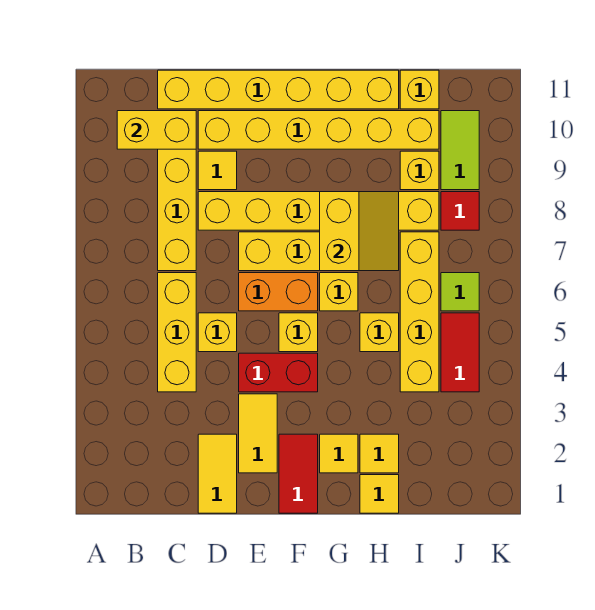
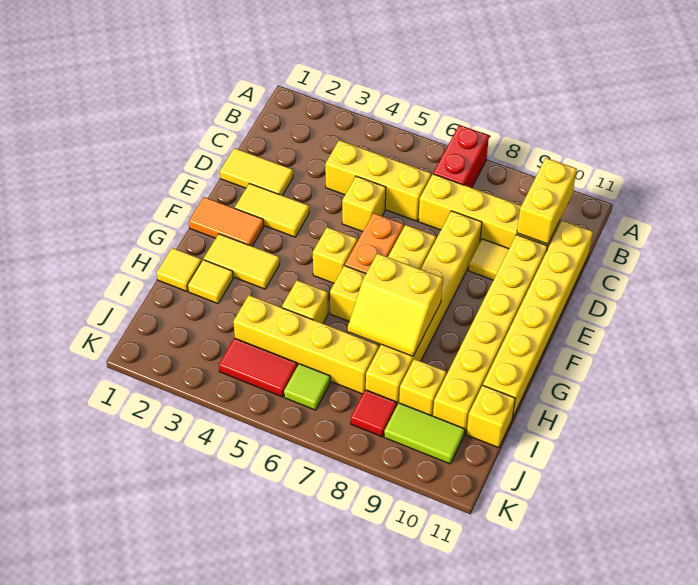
red brick E4:F4 level 1 -> red brick A7:B7 level 1
red tile F1:F2 level 1 -> orange tile F1:F2 level 1
yellow tile G2 level 1 -> yellow tile G2:G3 level 1

